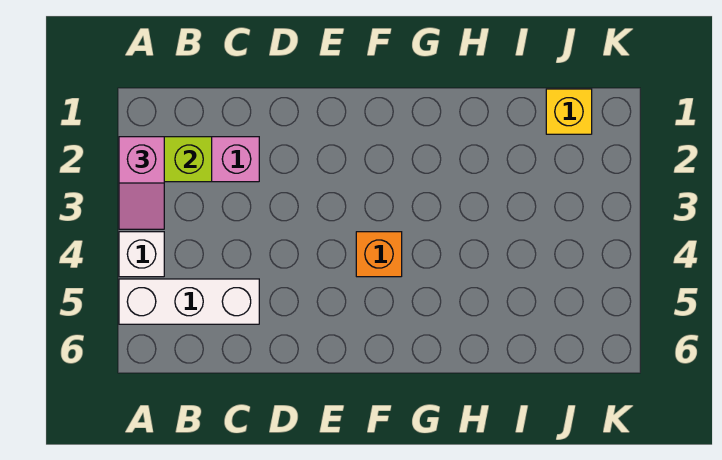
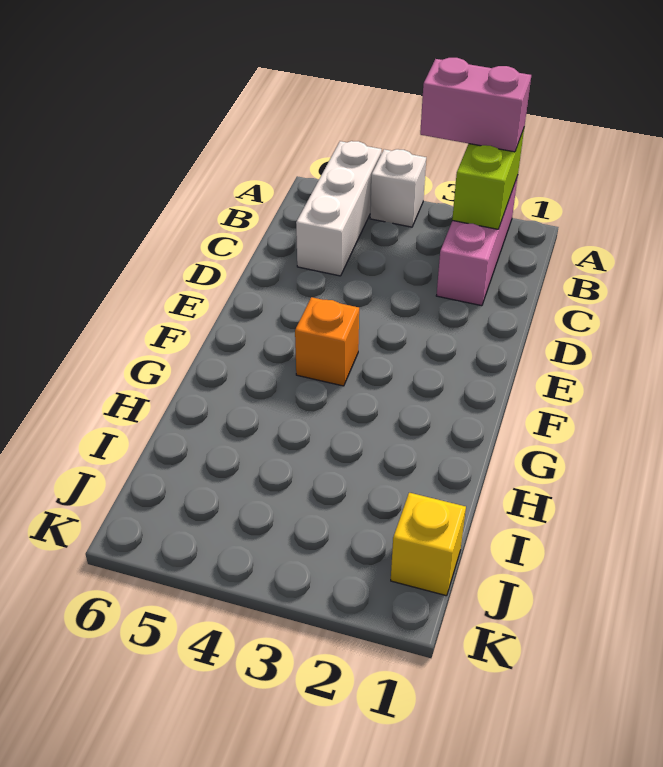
pink slope A2:A3 level 3 top 2 -> pink brick A2:A3 level 3

